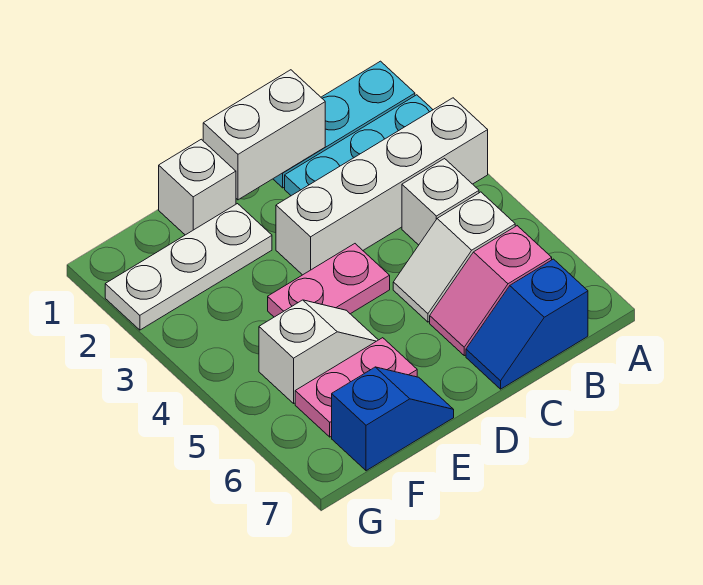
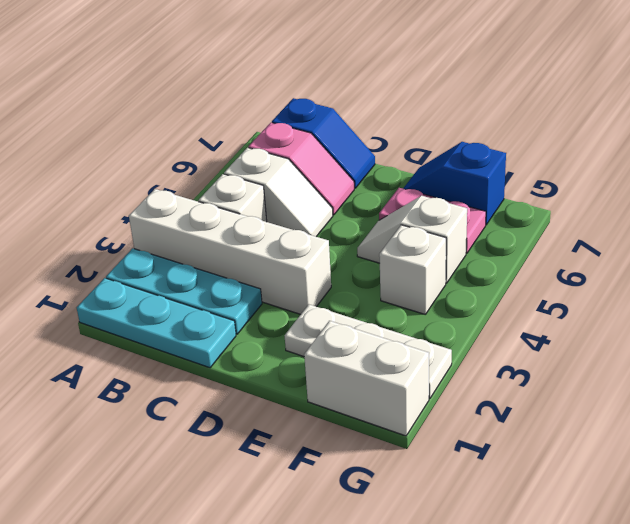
white brick C1:D1 level 2 -> white brick F1:G1 level 1
pink plate D4:E4 level 1 -> none
white brick E1 level 1 -> white brick F4 level 1

